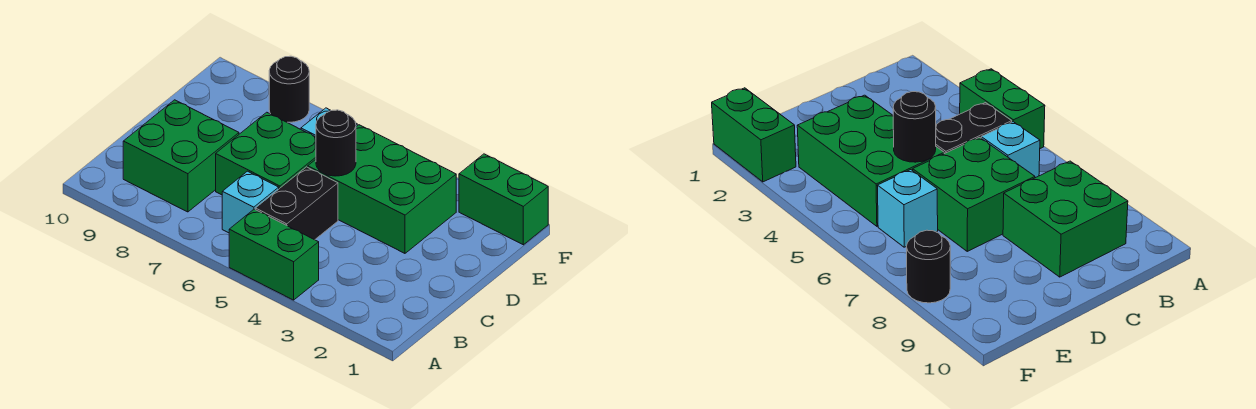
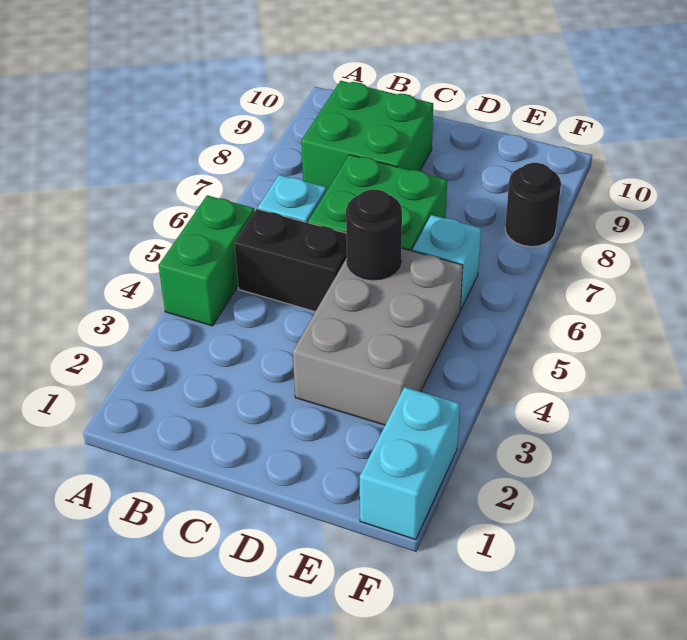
green brick D3:E5 level 1 -> grey brick D3:E5 level 1
green brick F1:F2 level 1 -> cyan brick F1:F2 level 1

